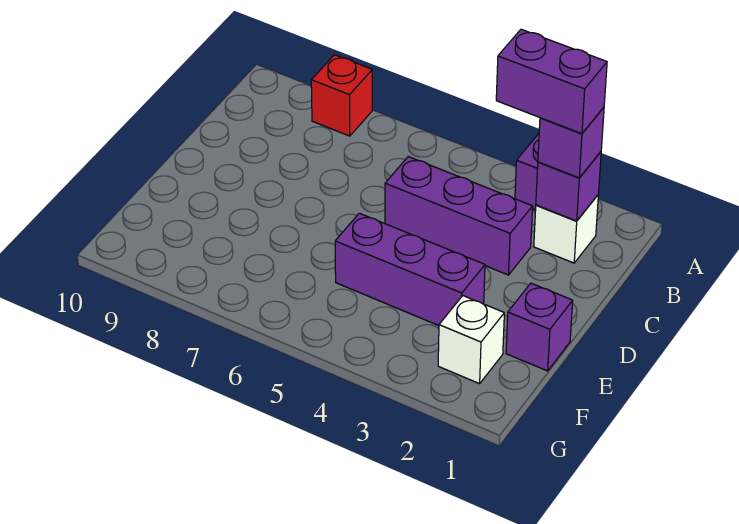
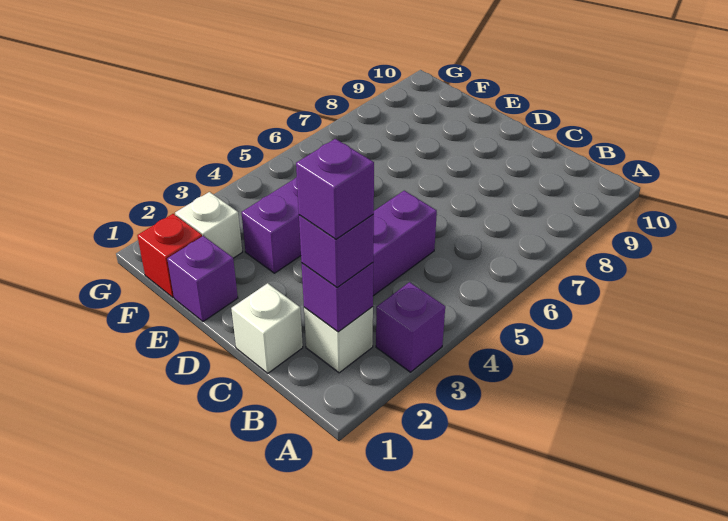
red brick A8 level 1 -> red brick F1 level 1
purple brick B2:B3 level 4 -> purple brick B2 level 4
none -> white brick C1 level 1

